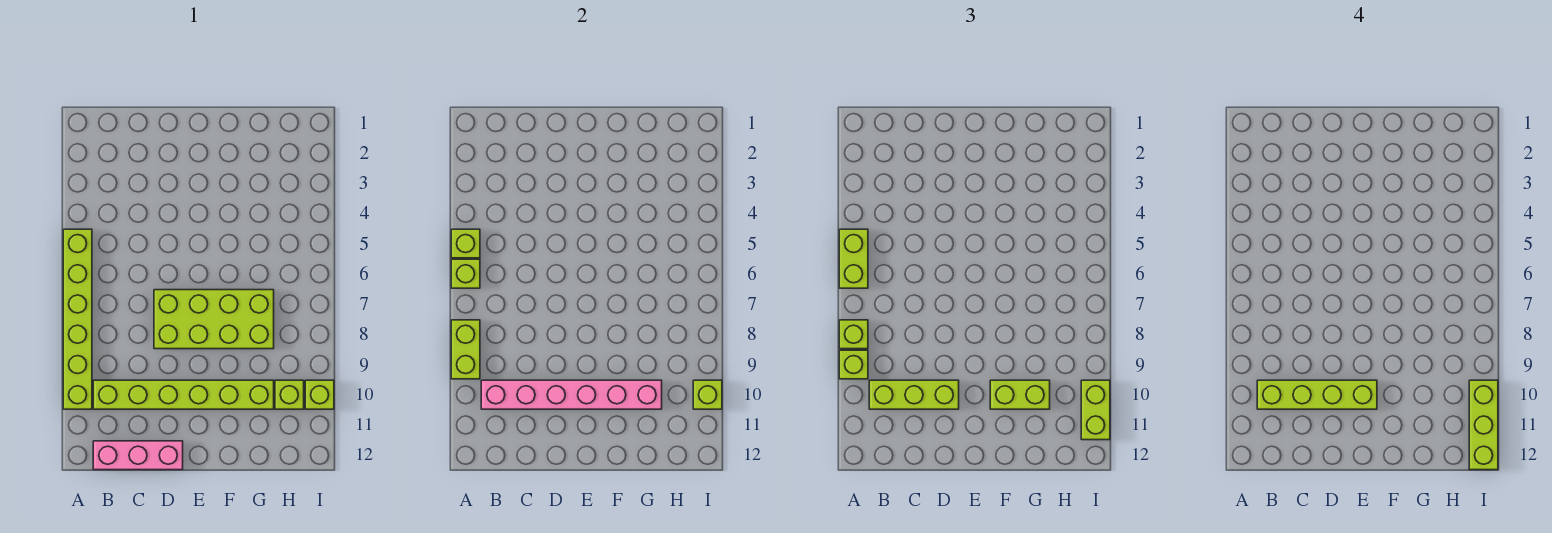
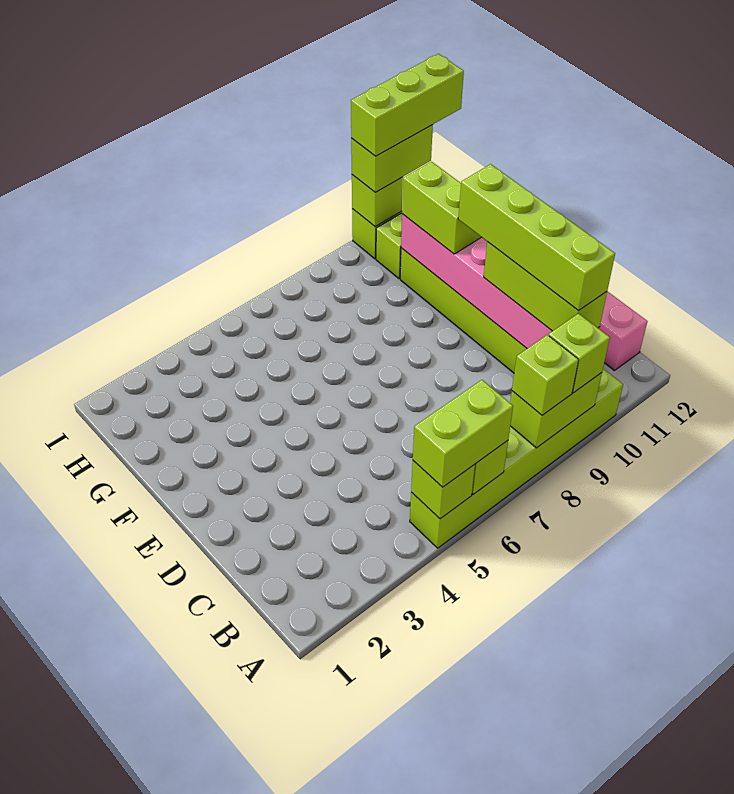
lime brick D7:G8 level 1 -> none

